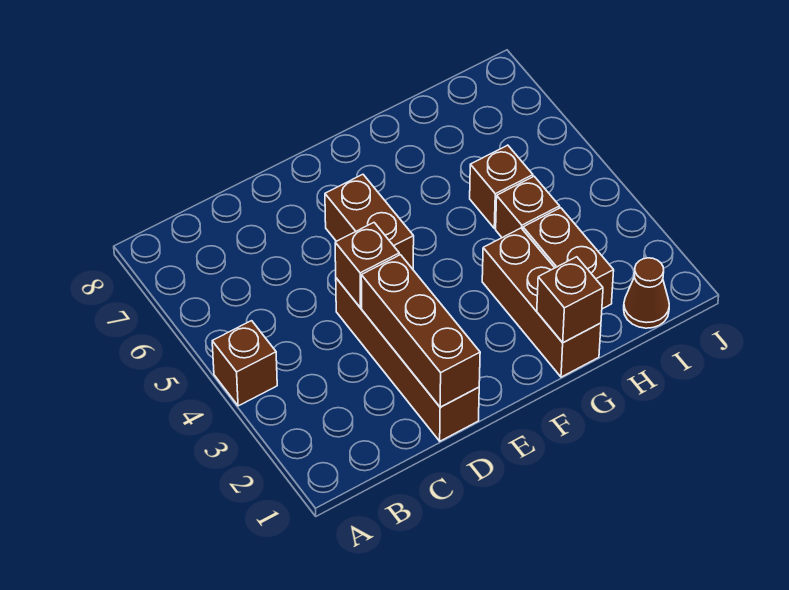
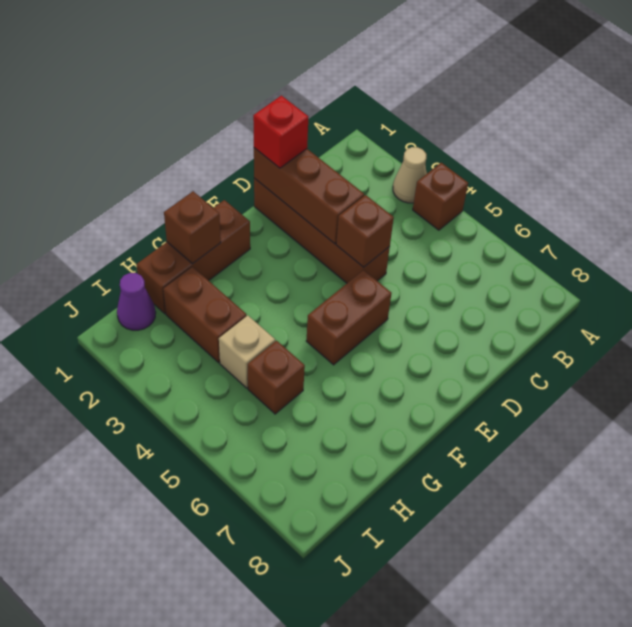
none -> tan cone A3 level 1
none -> red brick D1 level 3
brown brick E5:E6 level 1 -> brown brick E5:F5 level 1
brown brick G1:G3 level 1 -> brown brick F1:H1 level 1
brown brick H4 level 1 -> tan brick H4 level 1
brown cone I1 level 1 -> purple cone I1 level 1

